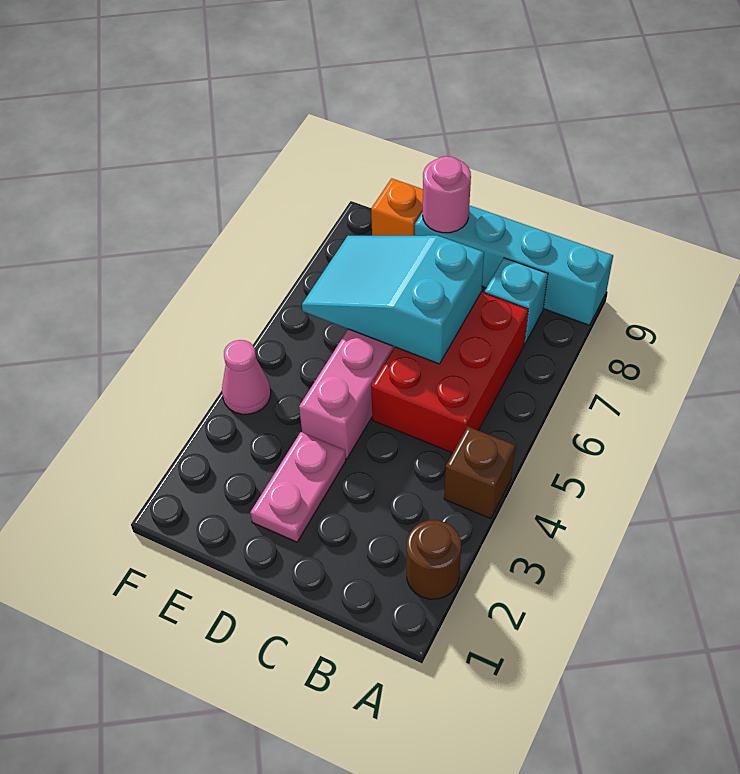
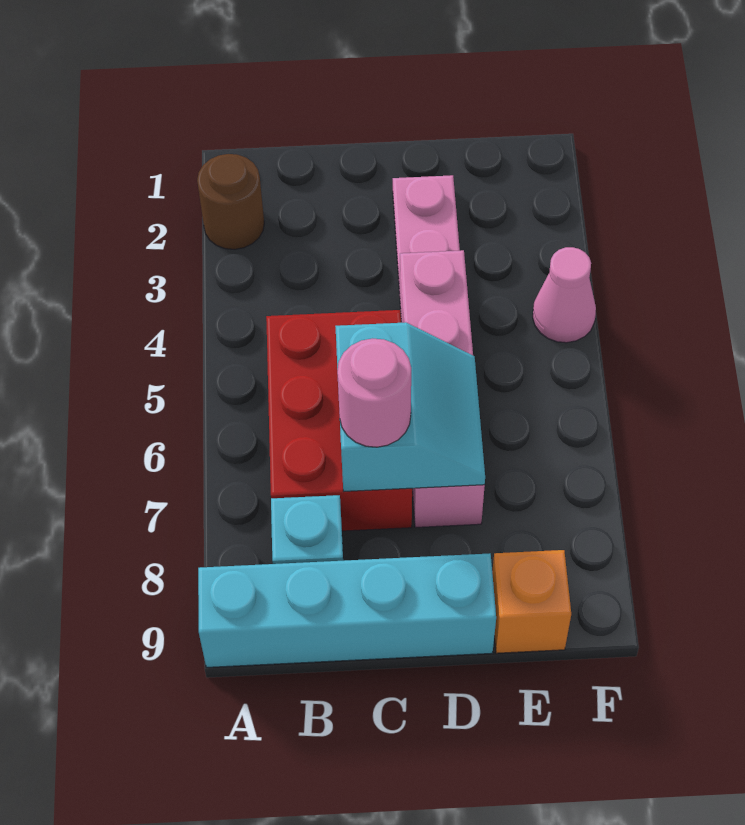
brown brick A4 level 1 -> none
cyan slope C6:E7 level 2 top C -> cyan slope C6:D7 level 2 top C
pink round brick D9 level 2 -> pink round brick C7 level 3

